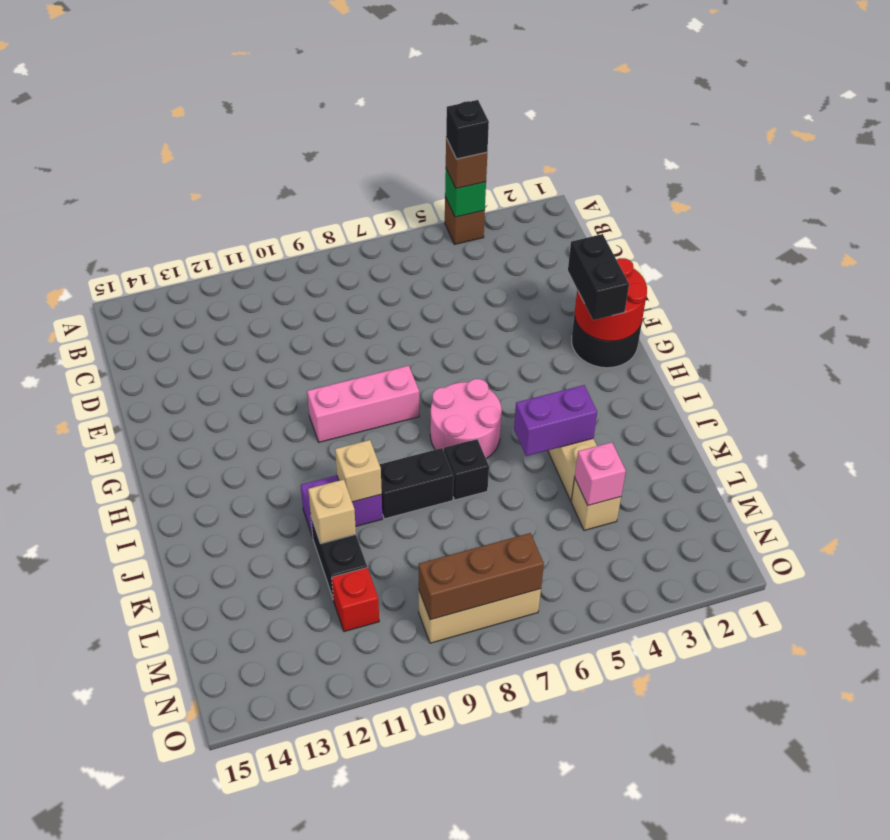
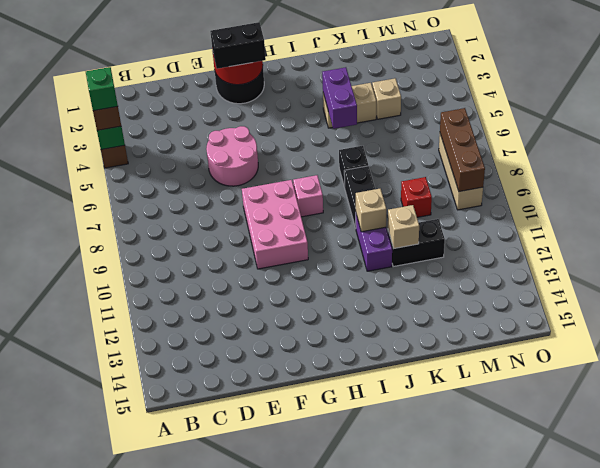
black brick A4 level 4 -> green brick A4 level 4
pink brick G8:G10 level 1 -> pink brick F8:G10 level 1
pink round brick H6:I7 level 1 -> pink round brick E5:F6 level 1
pink brick L4 level 2 -> pink brick H8 level 1
red brick M11 level 1 -> red brick L9 level 1

